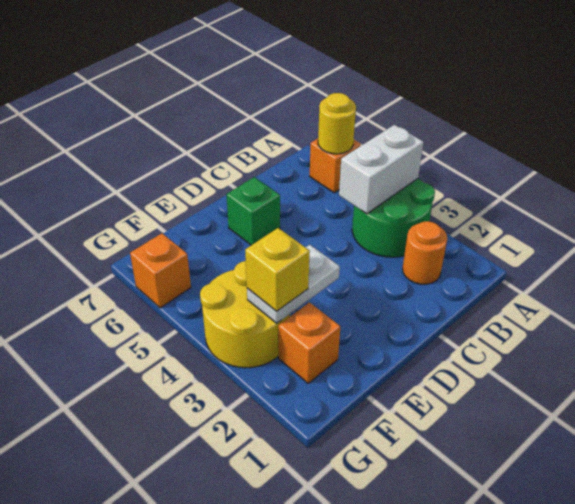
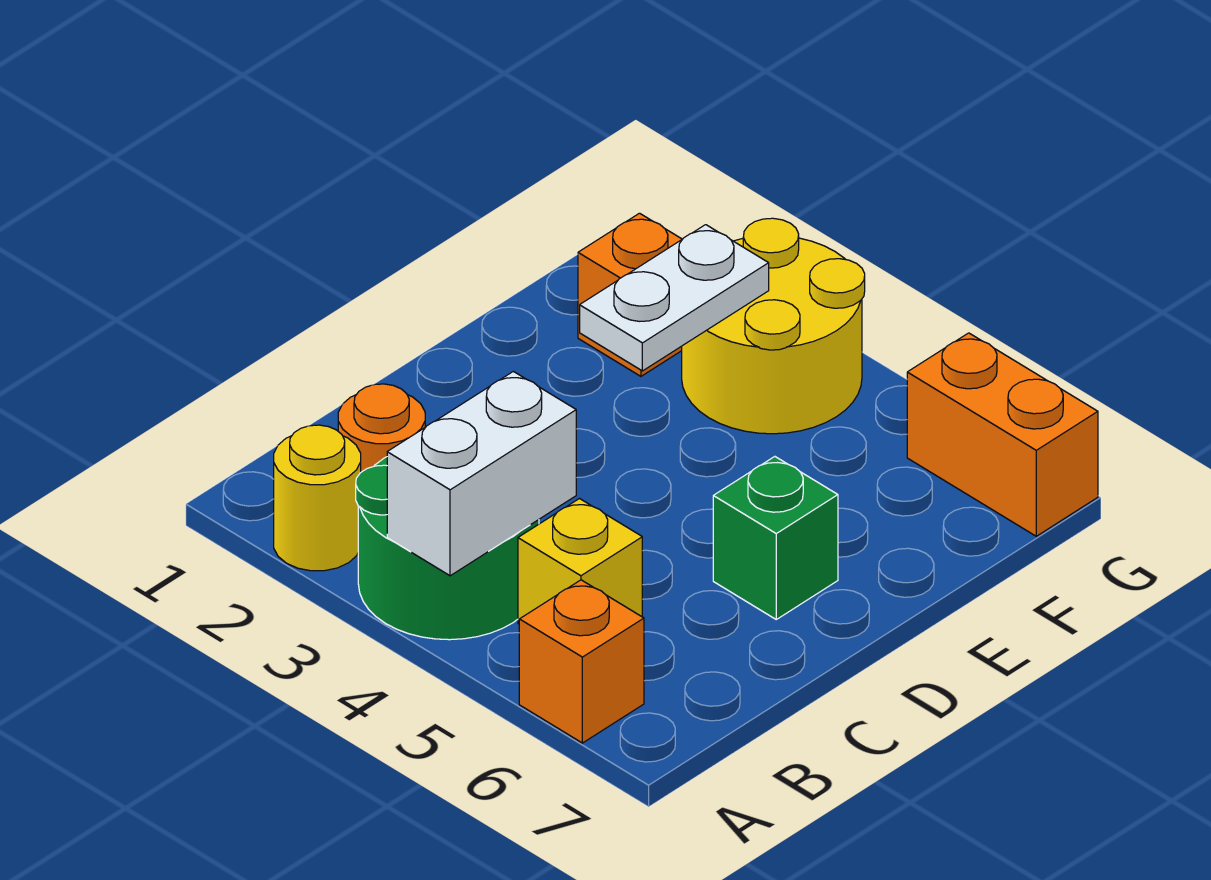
yellow round brick A6 level 2 -> yellow round brick A2 level 1
yellow brick F3 level 3 -> yellow brick B5 level 1
orange brick G6 level 1 -> orange brick G6:G7 level 1

